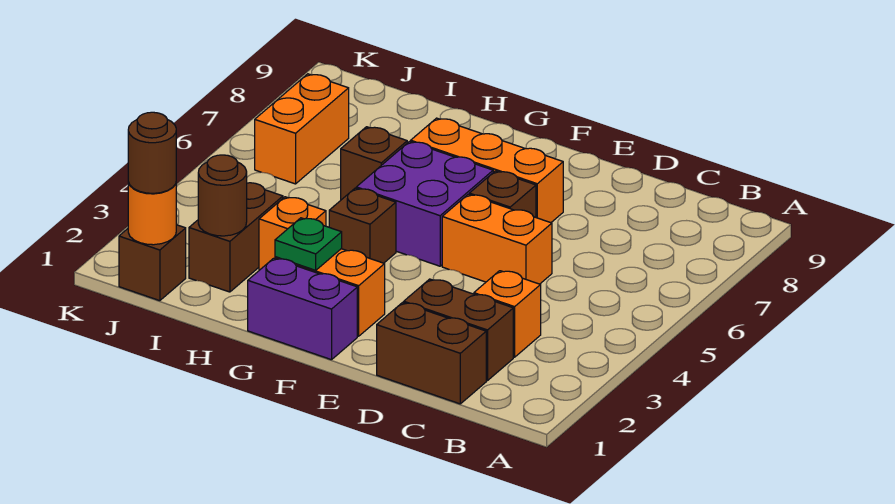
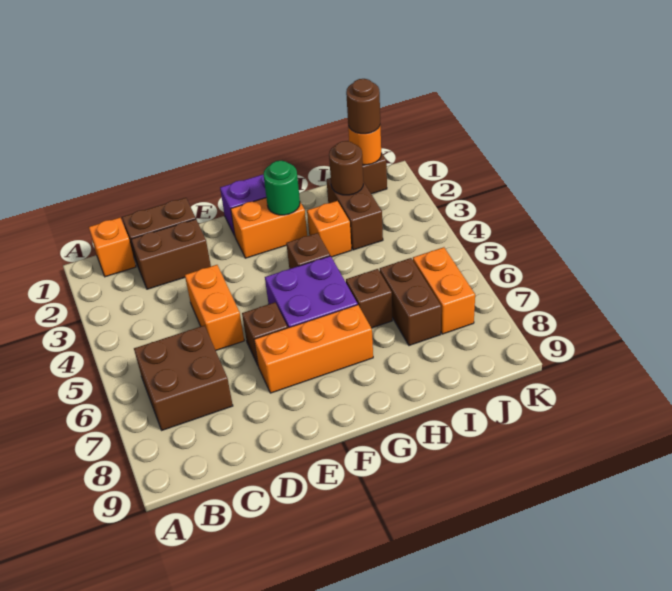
none -> brown brick B6:C7 level 1
orange brick C3 level 1 -> orange brick B1 level 1
orange brick D5:E5 level 1 -> orange brick D4:D5 level 1
green plate G2 level 2 -> green round brick G2 level 2
none -> brown brick I6:I7 level 1

